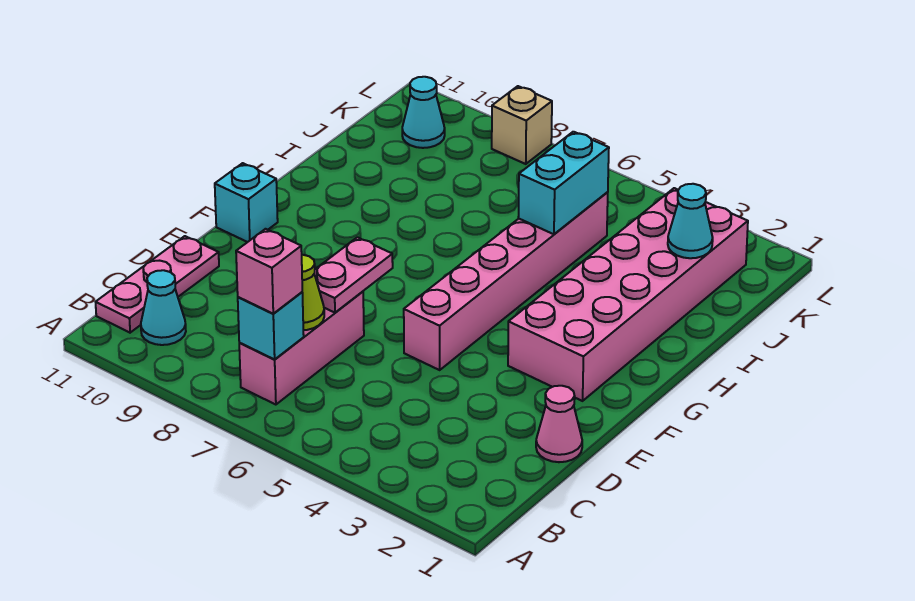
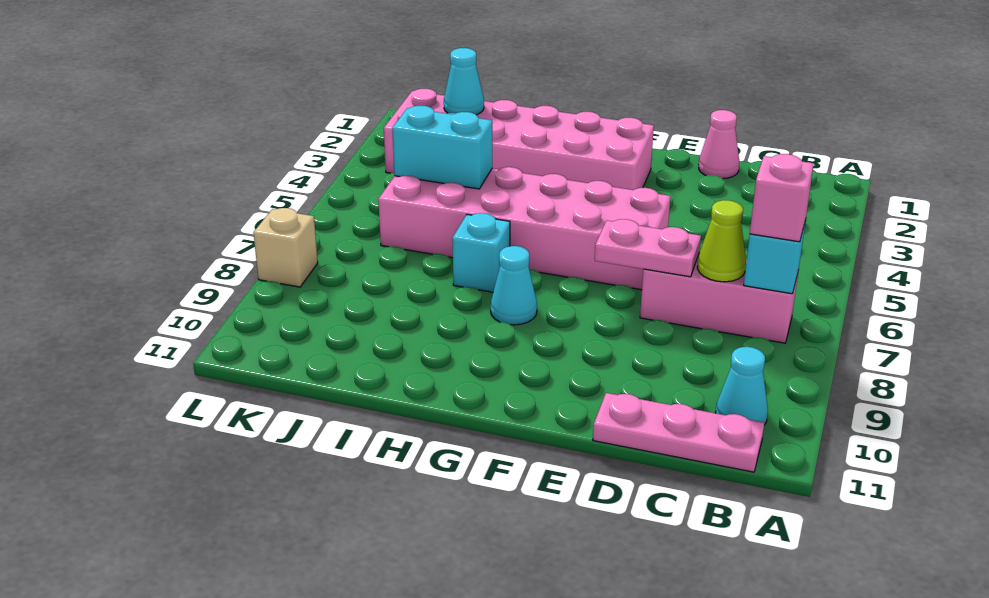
pink brick E5:J5 level 1 -> pink brick E5:J6 level 1
cyan brick F11 level 1 -> cyan brick H7 level 1
cyan cone K10 level 1 -> cyan cone G8 level 1

